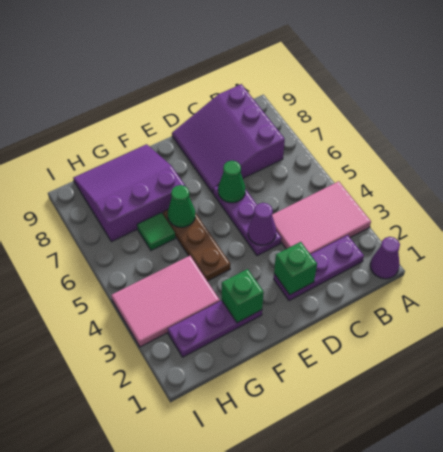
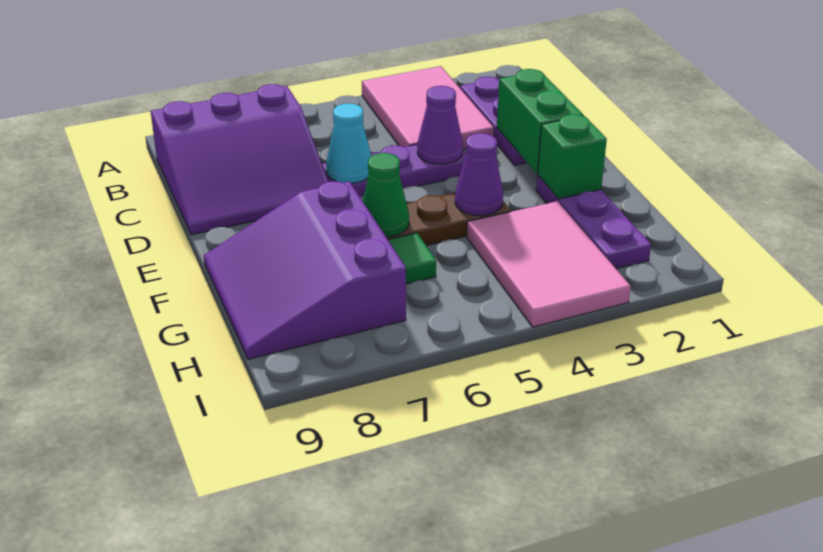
purple cone A1 level 1 -> purple cone F4 level 2
green brick D2 level 2 -> green brick D2:E2 level 2
green cone D6 level 2 -> cyan cone D6 level 2

